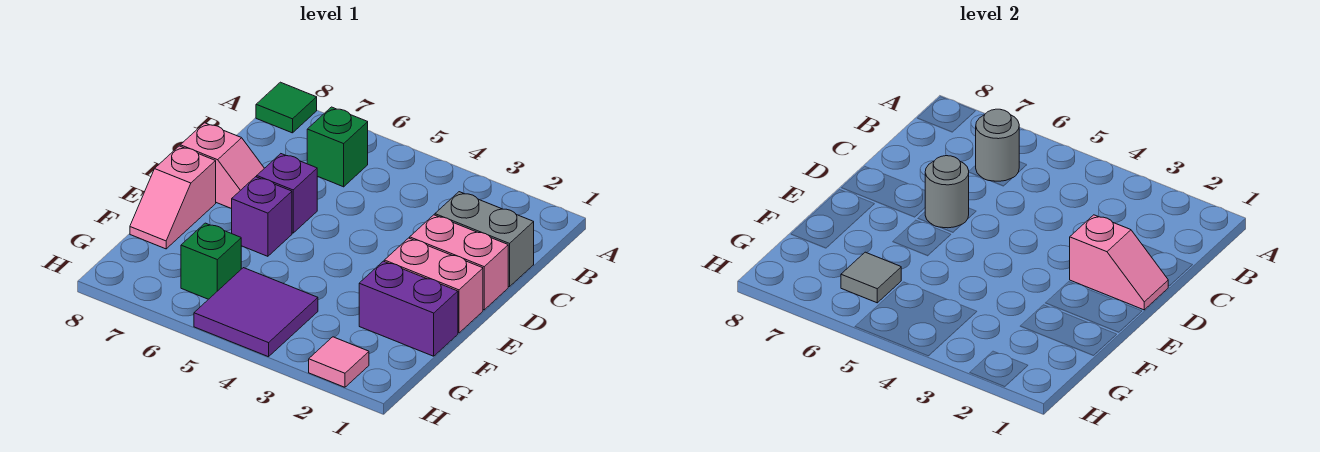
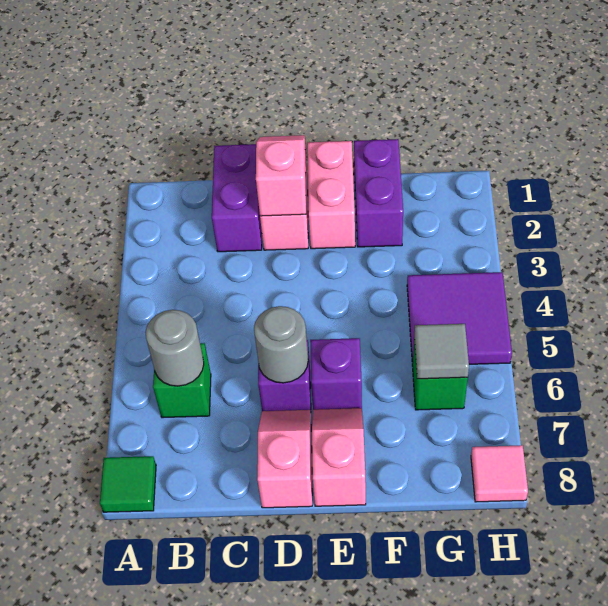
grey brick C1:C2 level 1 -> purple brick C1:C2 level 1
pink slope E8:F8 level 1 top E -> pink slope E7:E8 level 1 top 8
pink tile H2 level 1 -> pink tile H8 level 1

